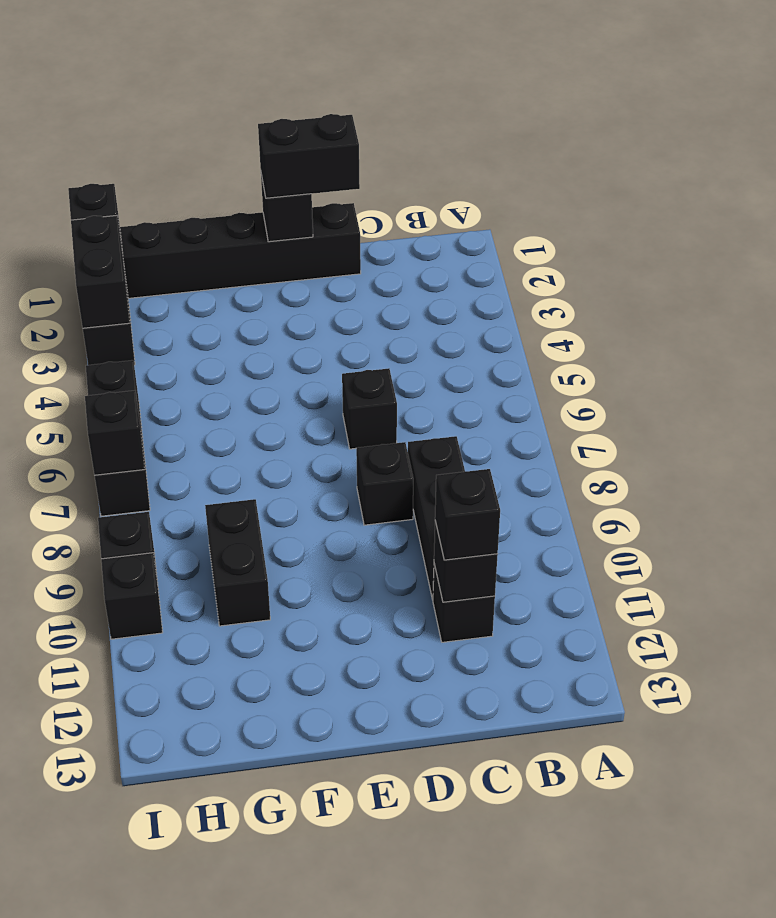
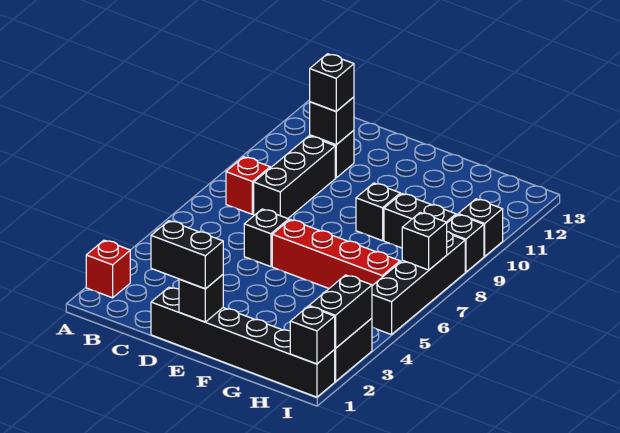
none -> red brick A2 level 1
none -> red brick B8 level 1
black brick D8 level 1 -> black brick F9 level 1
none -> red brick E6:H6 level 1
black brick G9:G10 level 1 -> black brick G9:H9 level 1
black brick I5:I7 level 1 -> black brick I5:I8 level 1

